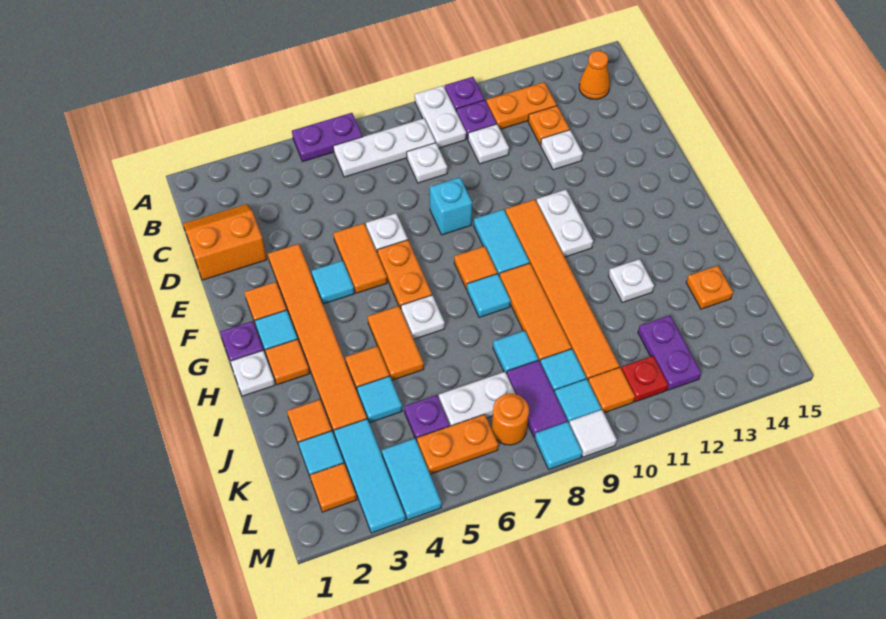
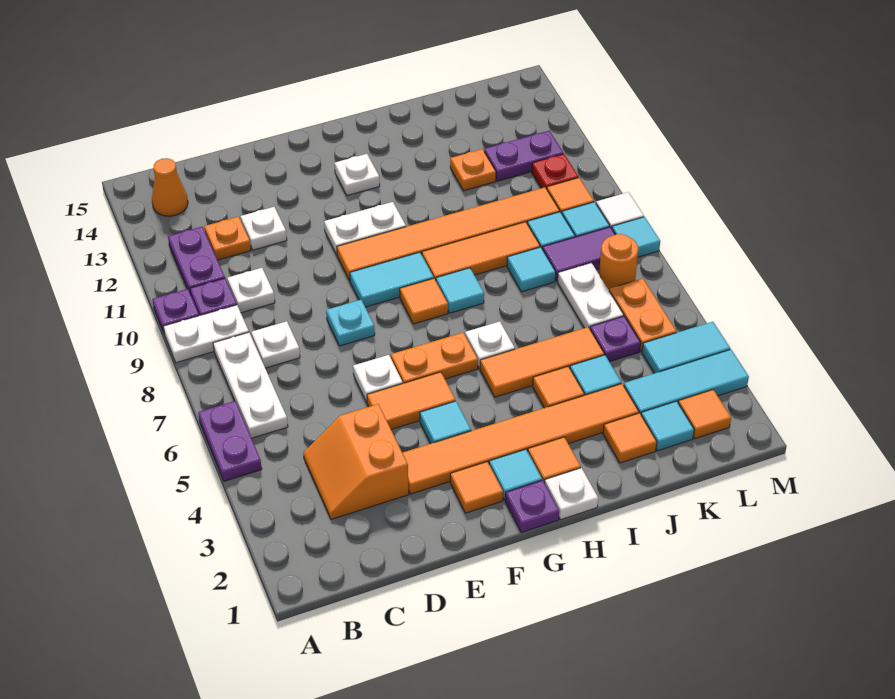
orange plate B11:B12 level 1 -> purple plate B11:B12 level 1
orange slope C1:D2 level 1 top D -> orange slope C3:D4 level 1 top D
cyan brick E8 level 1 -> cyan plate E8 level 1
orange tile H5:I5 level 1 -> orange tile H5:J5 level 1
white plate I12 level 1 -> white plate G13 level 1
orange plate J14 level 1 -> orange plate J12 level 1

